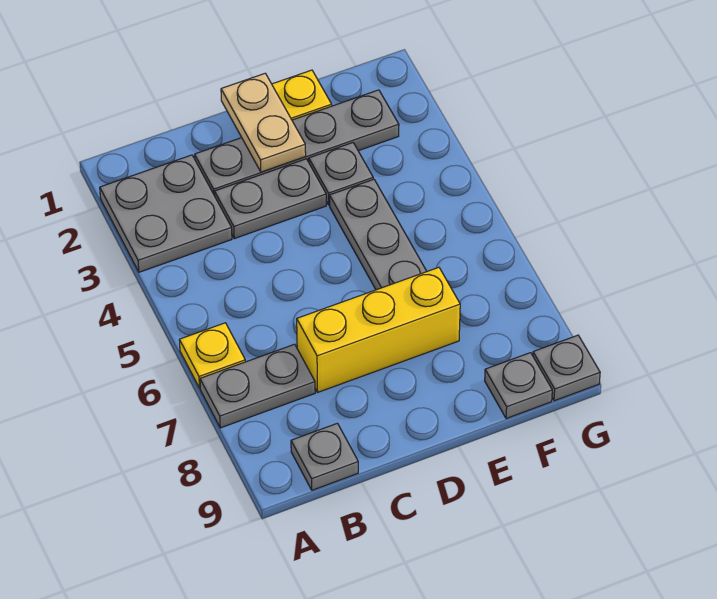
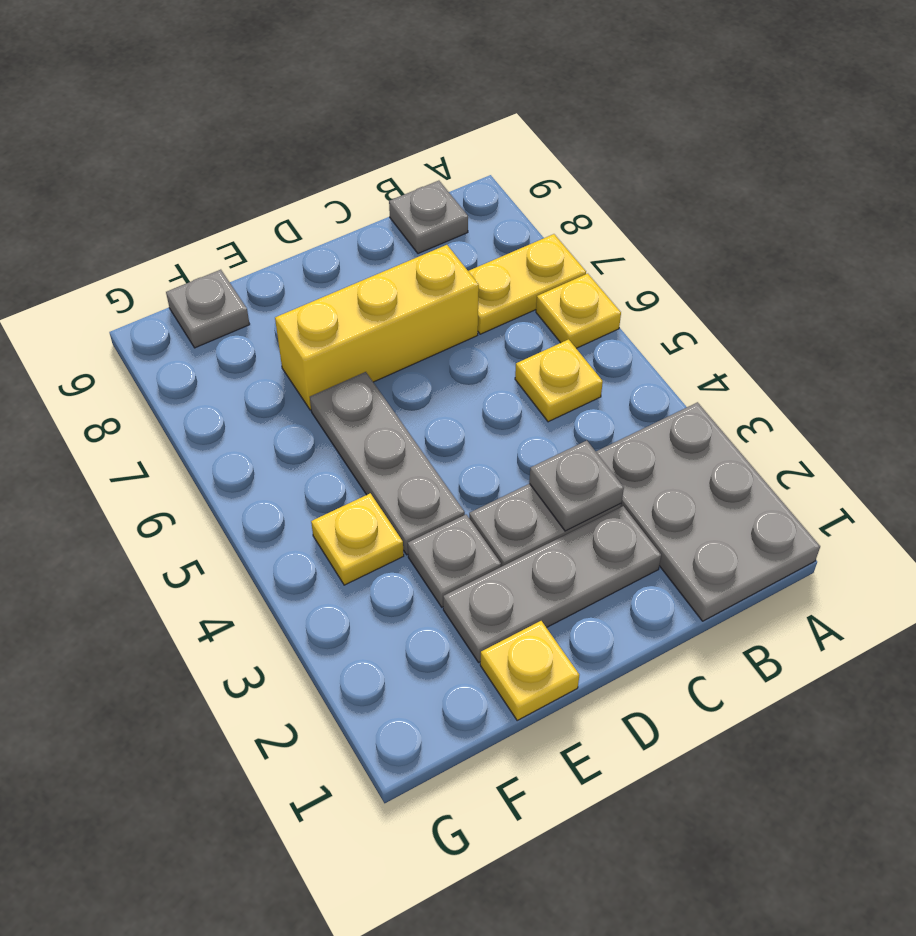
grey plate A2:B3 level 1 -> grey plate A1:B3 level 1
grey plate A7:B7 level 1 -> yellow plate A7:B7 level 1
none -> yellow plate B5 level 1
grey plate C2:F2 level 1 -> grey plate C2:E2 level 1
tan plate D1:D2 level 2 -> none
none -> yellow plate F4 level 1
grey plate G9 level 1 -> grey plate C3 level 2

